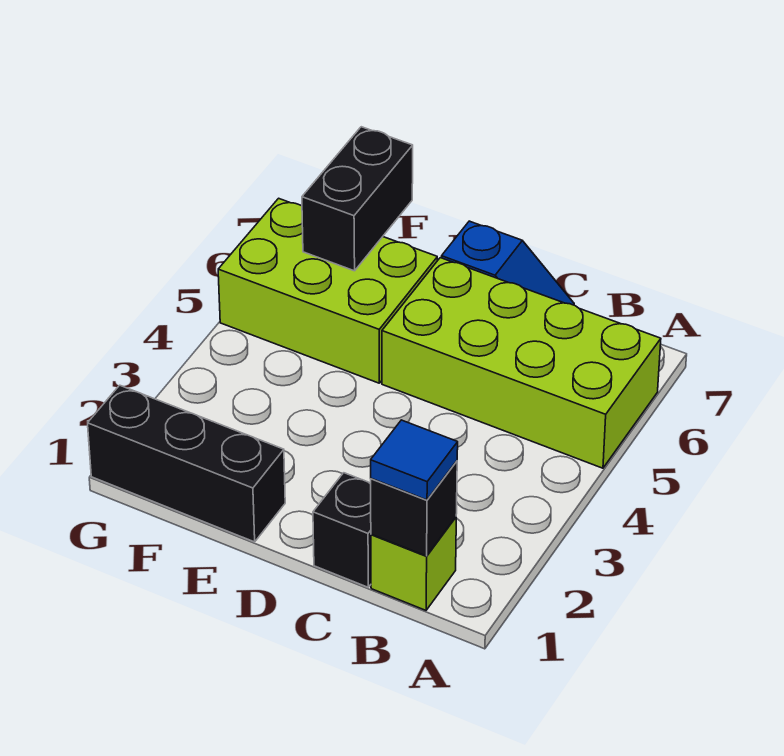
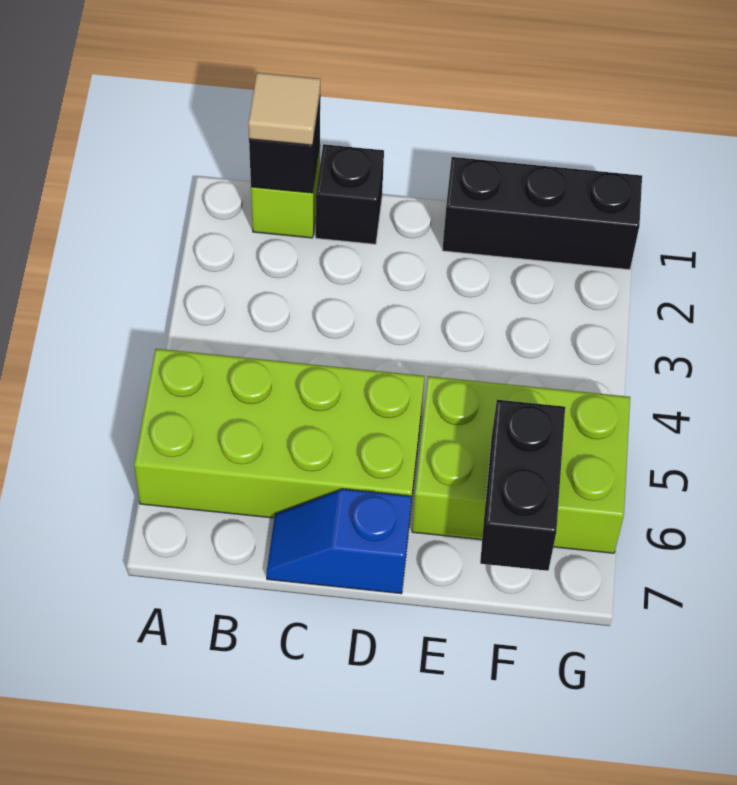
blue tile B1 level 3 -> tan tile B1 level 3

